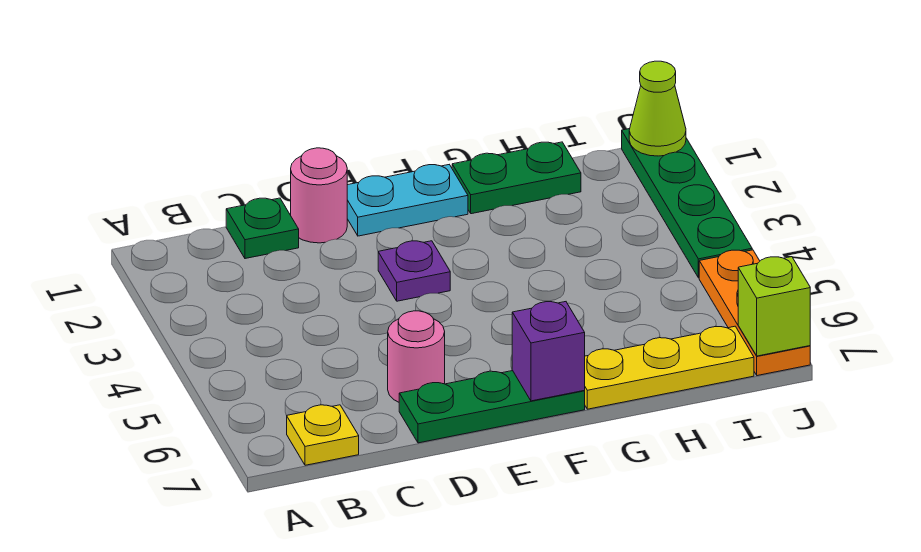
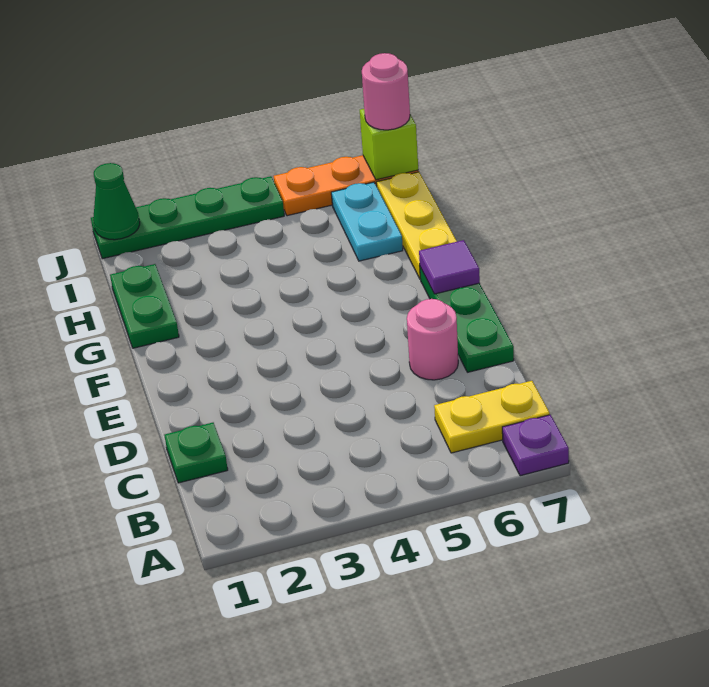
yellow plate B7 level 1 -> yellow plate B6:B7 level 1
pink round brick D1 level 1 -> pink round brick J7 level 3
cyan plate E1:F1 level 1 -> cyan plate H6:I6 level 1
purple plate E3 level 1 -> purple plate A7 level 1
purple brick F7 level 2 -> purple tile F7 level 2
lime cone J1 level 2 -> green cone J1 level 2

